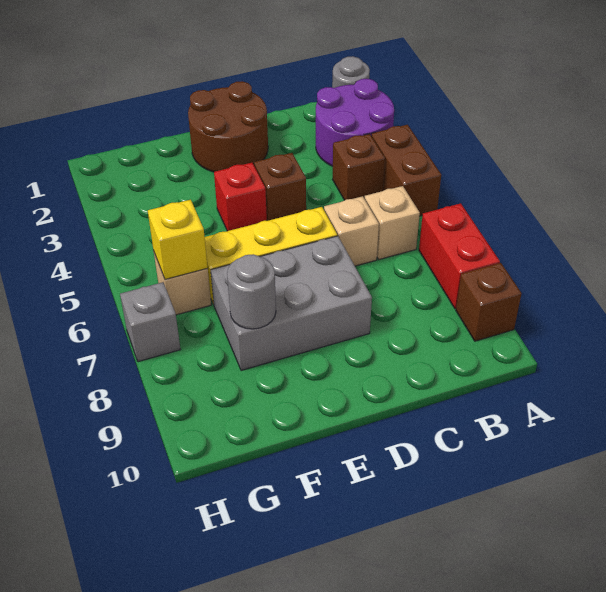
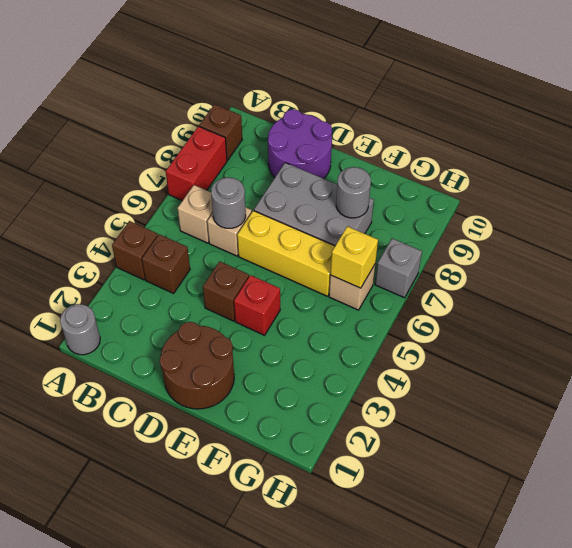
purple round brick A2:B3 level 1 -> purple round brick C9:D10 level 1
brown brick A4:A5 level 1 -> brown brick A4 level 1
none -> grey round brick C6 level 2

